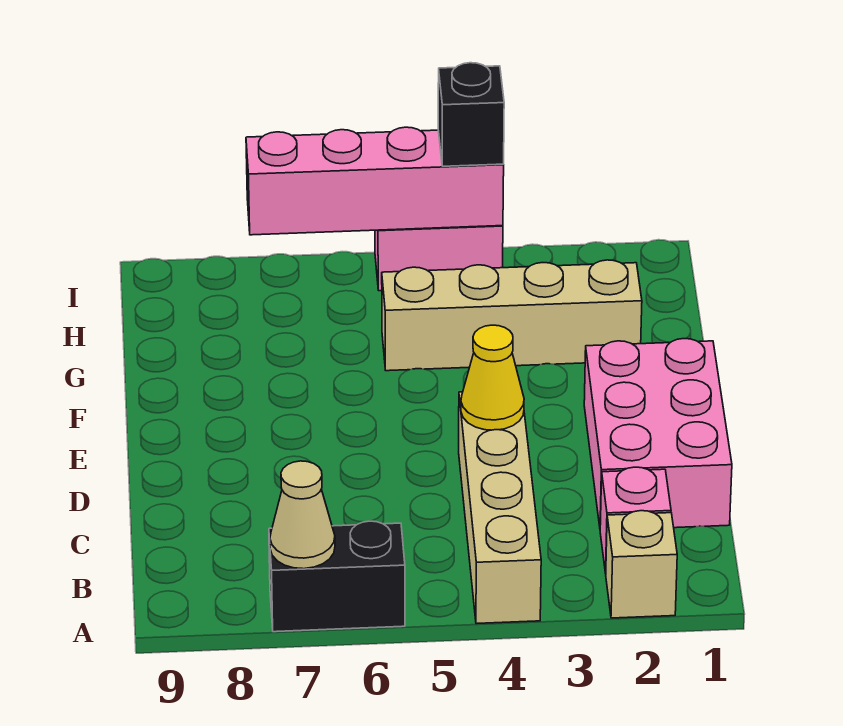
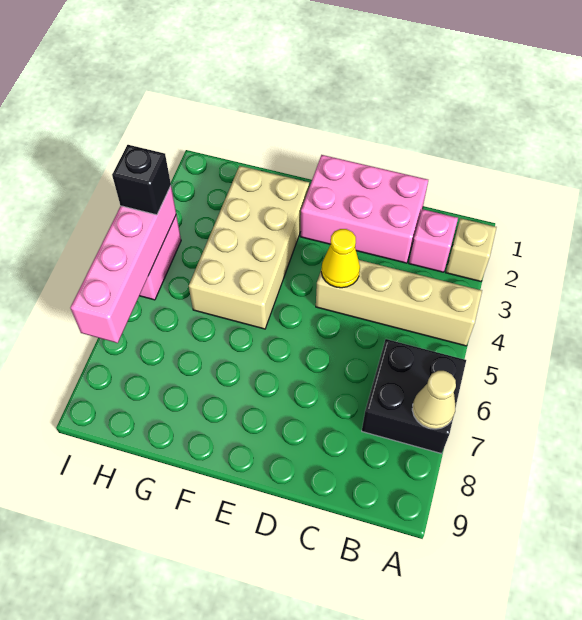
black brick A6:A7 level 1 -> black brick A6:B7 level 1
tan brick G2:G5 level 1 -> tan brick F2:G5 level 1

